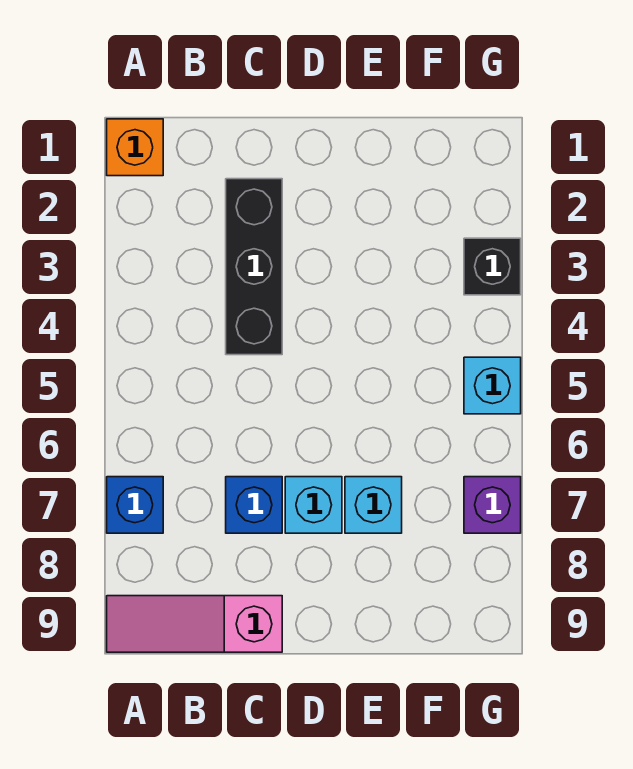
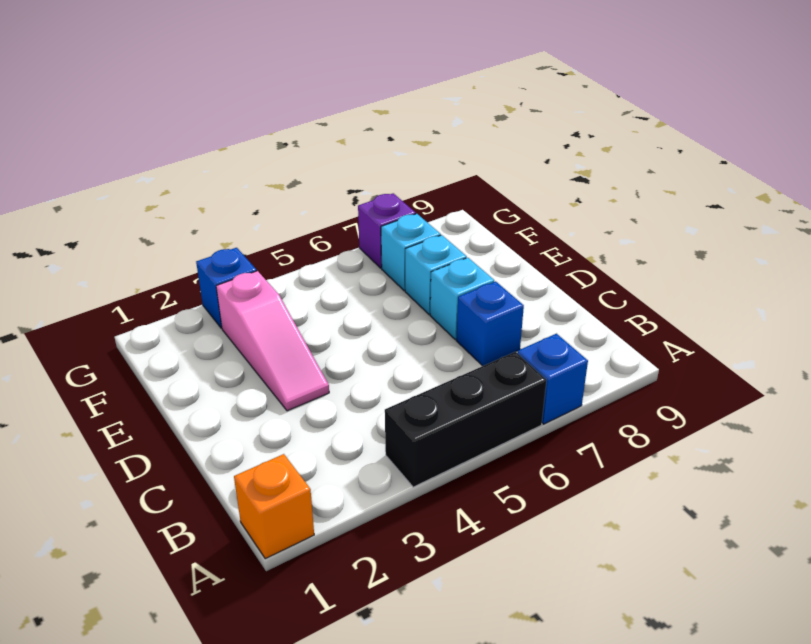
pink slope A9:C9 level 1 top C -> pink slope D3:F3 level 1 top F
black brick C2:C4 level 1 -> black brick A4:A6 level 1
black brick G3 level 1 -> blue brick G3 level 1
cyan brick G5 level 1 -> cyan brick F7 level 1

